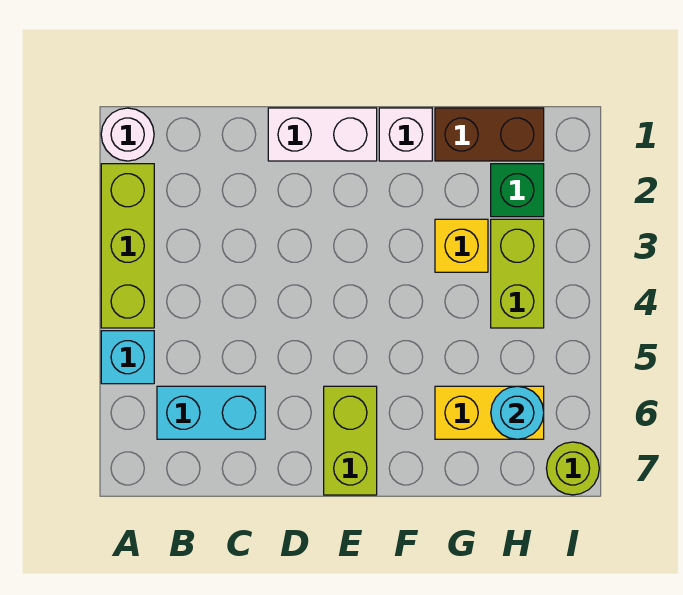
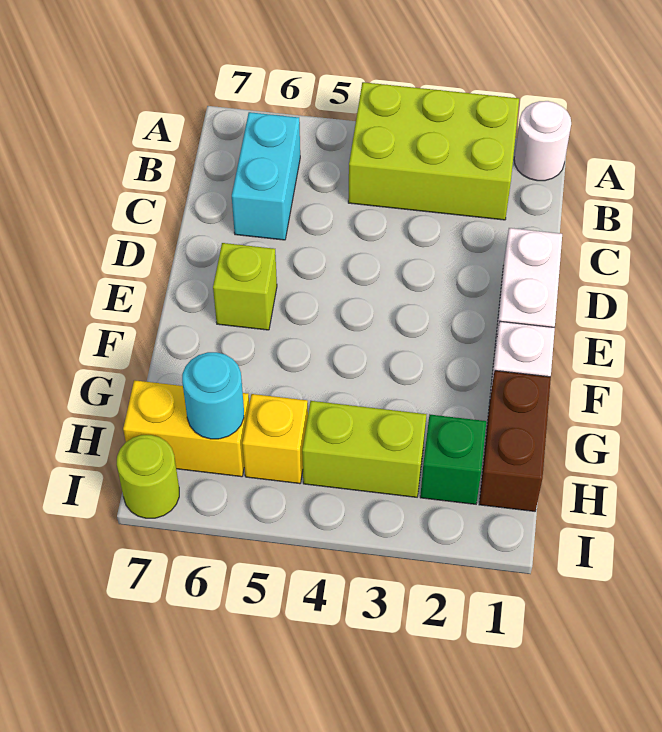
lime brick A2:A4 level 1 -> lime brick A2:B4 level 1
cyan brick A5 level 1 -> none
lime brick E6:E7 level 1 -> lime brick E6 level 1
yellow brick G3 level 1 -> yellow brick H5 level 1
yellow brick G6:H6 level 1 -> yellow brick H6:H7 level 1

